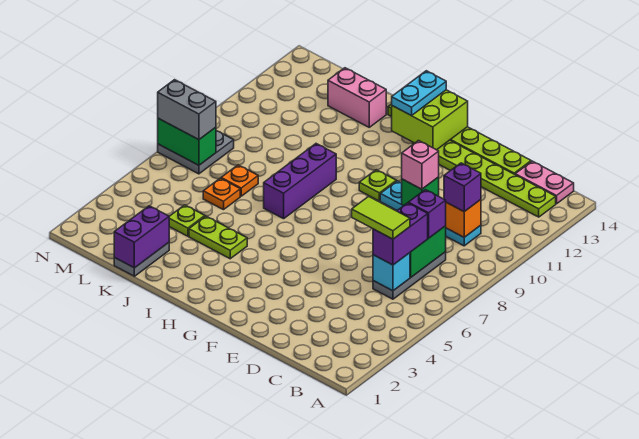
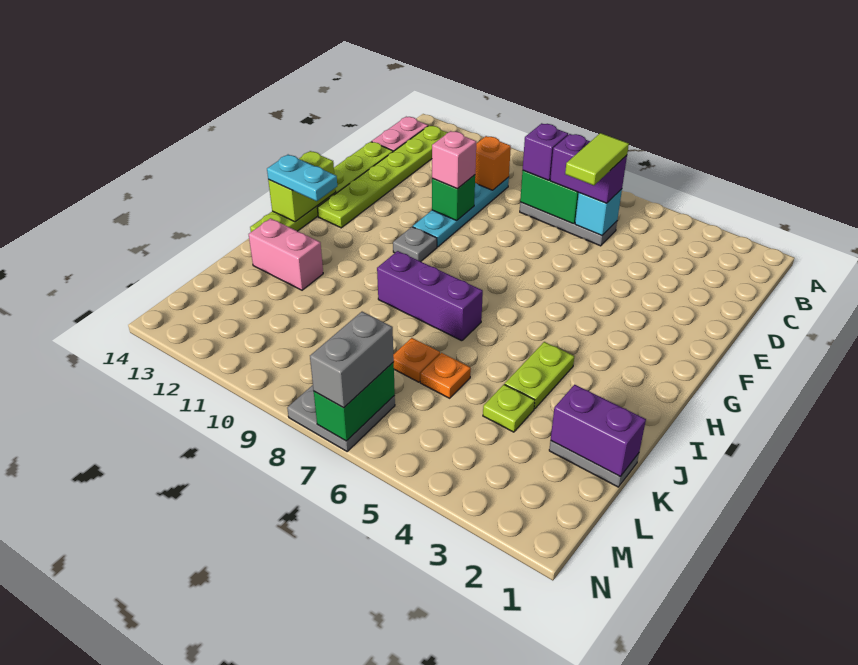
purple brick C10 level 3 -> none
lime plate G10 level 1 -> grey plate G10 level 1
lime brick G13:H14 level 2 -> lime brick G14:H14 level 2
pink brick J13:K13 level 1 -> pink brick J12:J13 level 1

